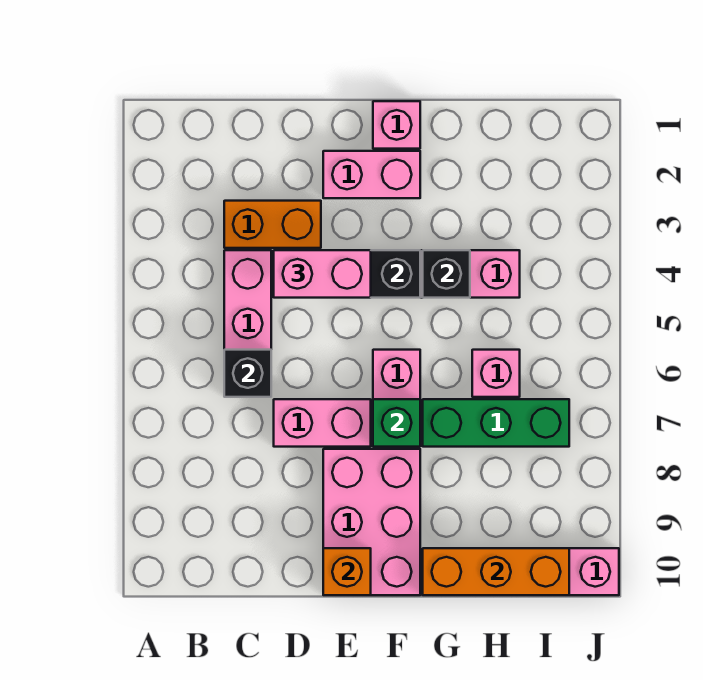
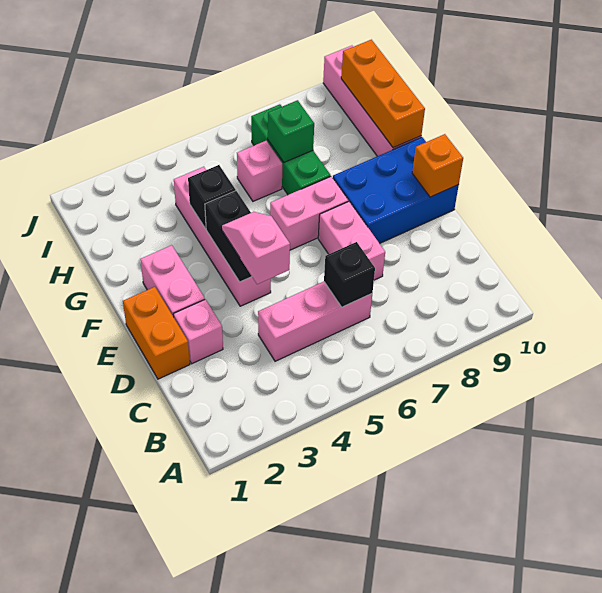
orange brick C3:D3 level 1 -> orange brick D1:E1 level 1
pink brick D4:E4 level 3 -> pink slope D4:E4 level 3 top D
pink brick E8:F10 level 1 -> blue brick E8:F10 level 1
pink brick F1 level 1 -> pink brick D2 level 1
green brick F7 level 2 -> green brick H7 level 2

